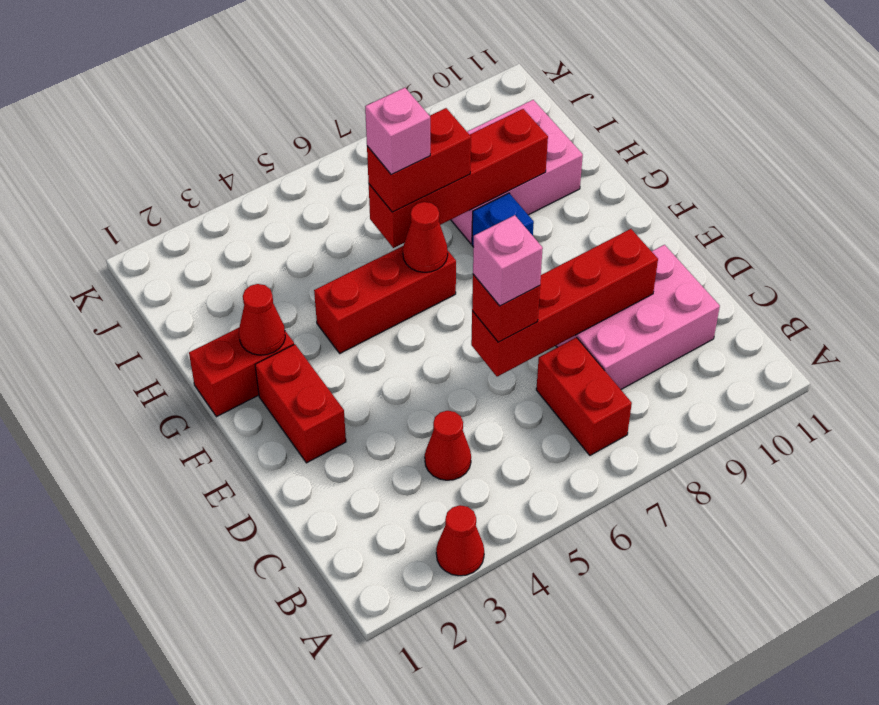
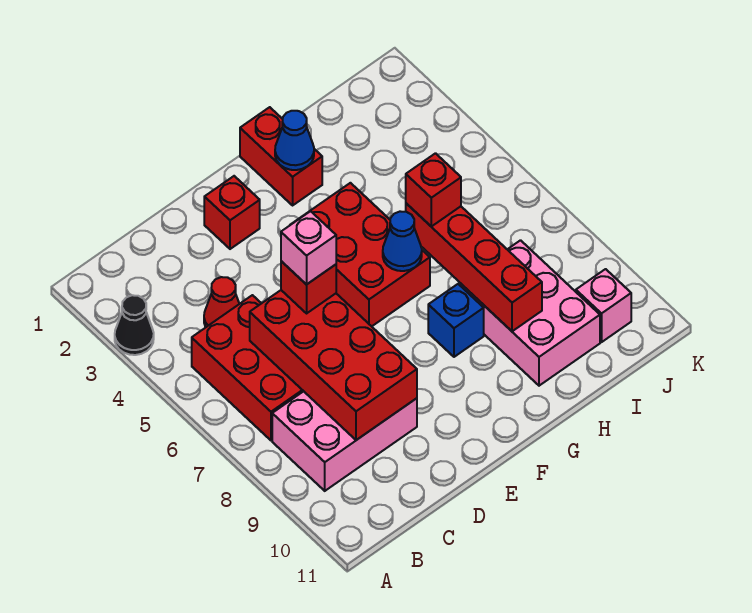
red cone A3 level 1 -> black cone A3 level 1
red brick B7:C7 level 1 -> red brick B5:C7 level 1
pink brick C8:D10 level 1 -> pink brick B8:D9 level 1
red brick D6:D9 level 2 -> red brick C6:D9 level 2
red brick E2:F2 level 1 -> red brick E2 level 1
red cone G2 level 2 -> blue cone G2 level 2
red brick G4:G6 level 1 -> red brick F4:G6 level 1
red cone G6 level 2 -> blue cone G6 level 2
red brick H6:H7 level 3 -> red brick H6 level 3
pink brick H6 level 4 -> pink brick J10 level 1

